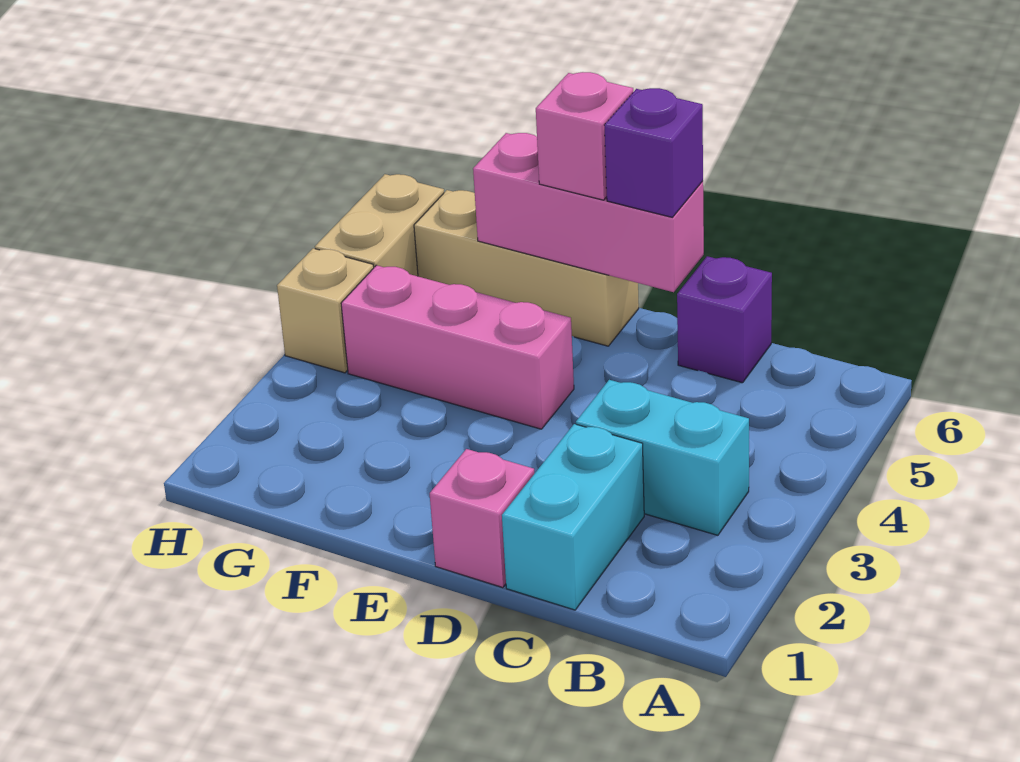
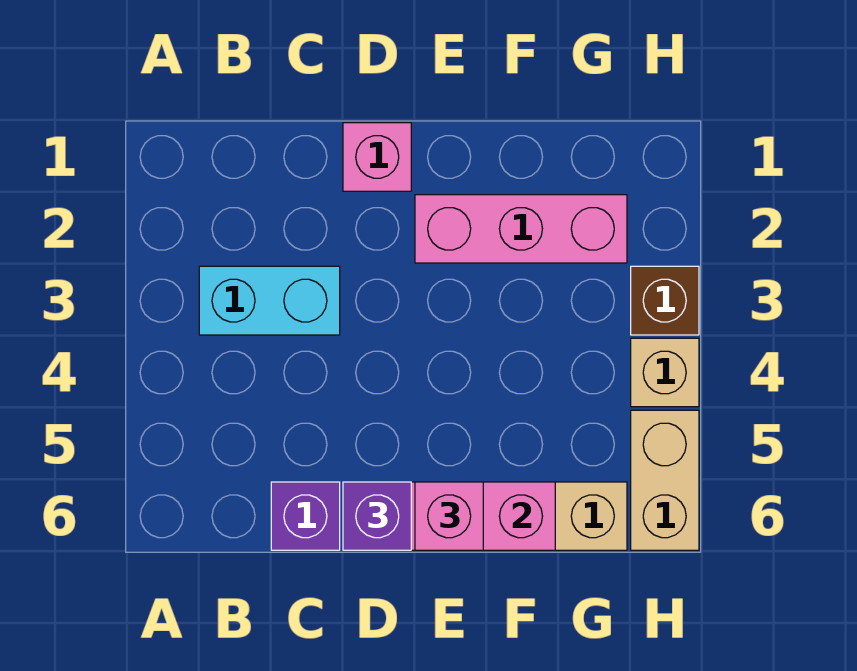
cyan brick C1:C2 level 1 -> none
pink brick E4:G4 level 1 -> pink brick E2:G2 level 1
none -> brown brick H3 level 1

